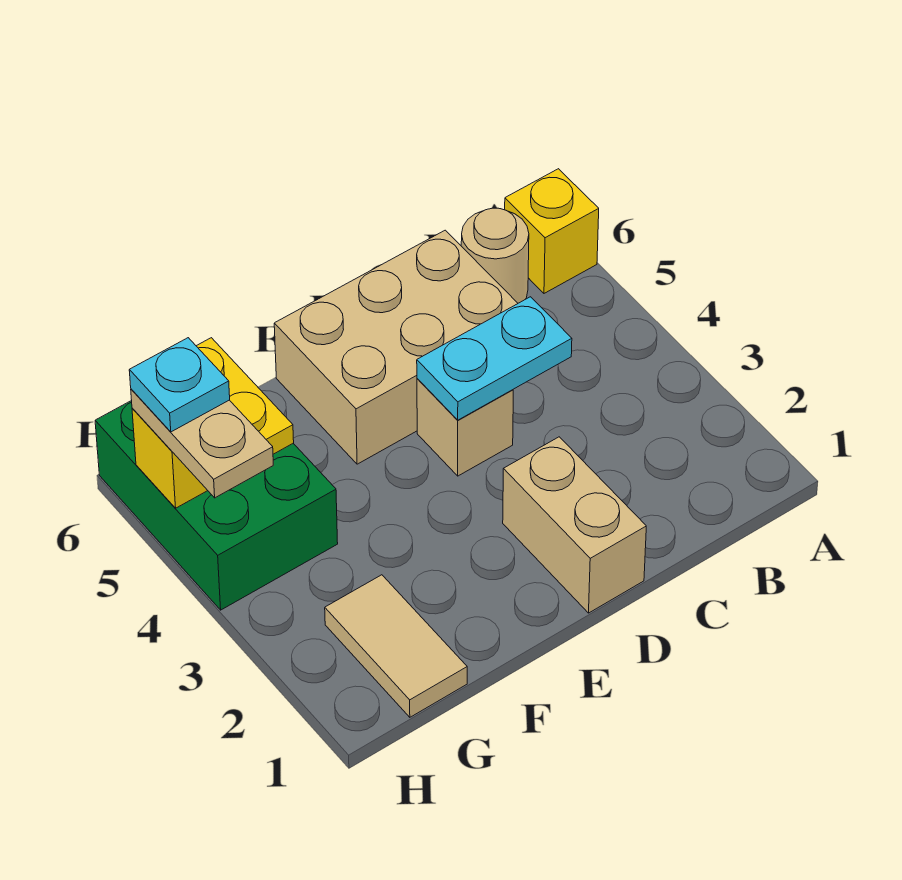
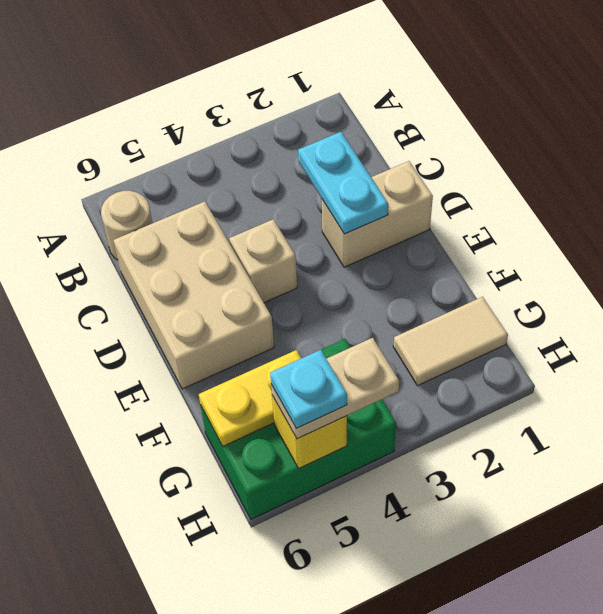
yellow brick A6 level 1 -> none
cyan plate C4:D4 level 2 -> cyan plate C2:D2 level 2

